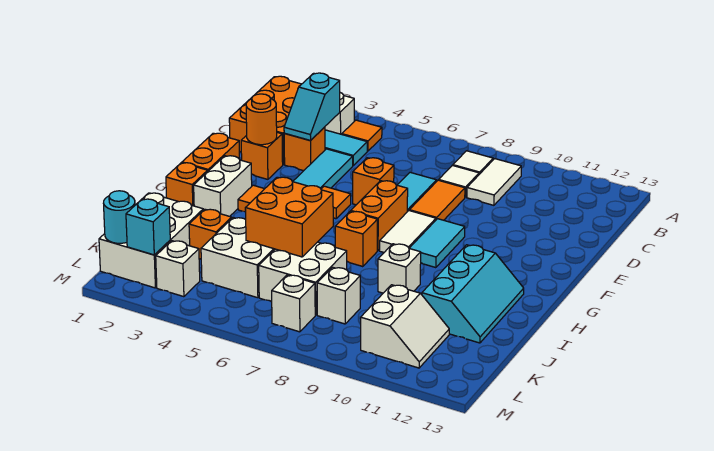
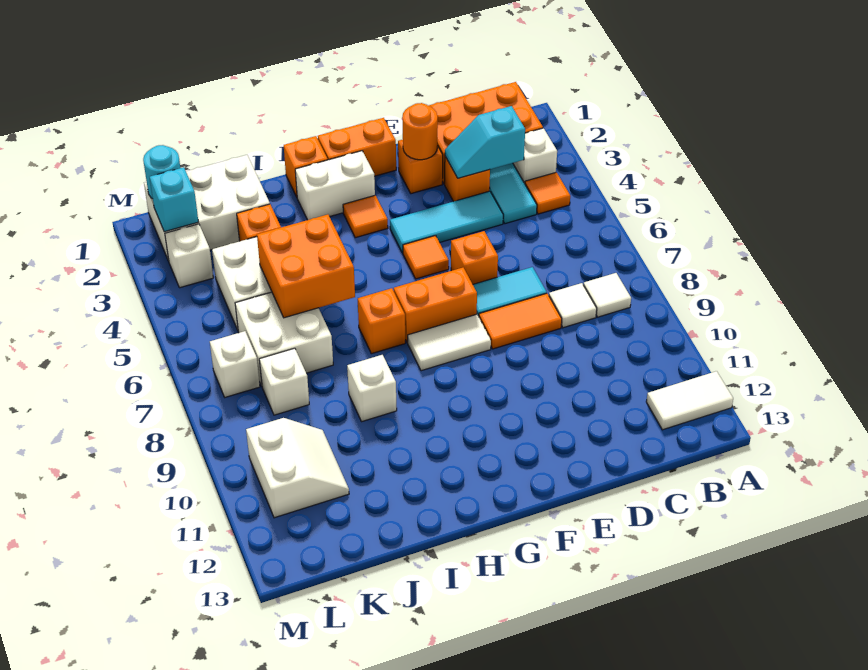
white tile B9:C9 level 1 -> white tile A12:B12 level 1
cyan tile F9:G9 level 1 -> none
cyan slope H11:J12 level 1 top 11 -> none
white slope K10:L11 level 1 top 10 -> white slope K10:L11 level 1 top L

